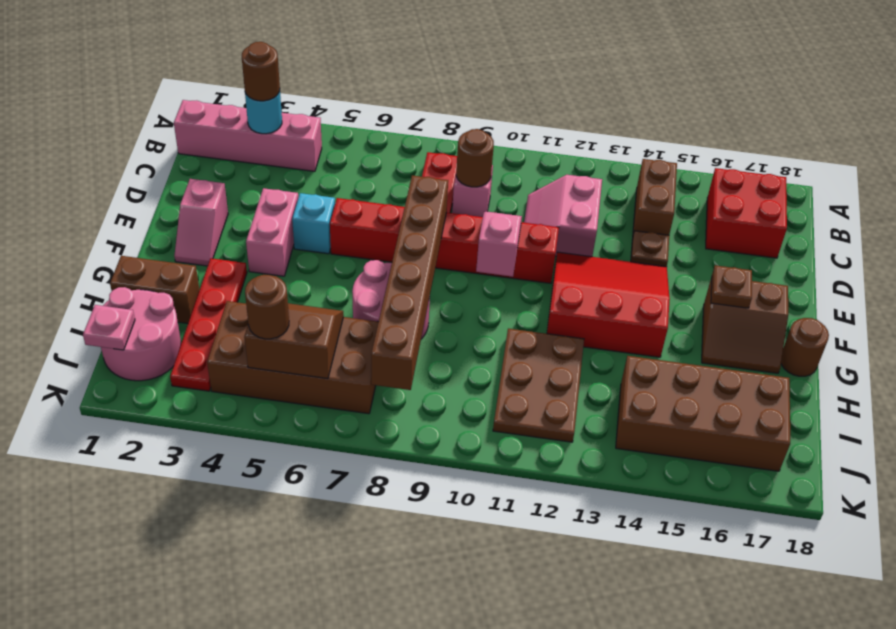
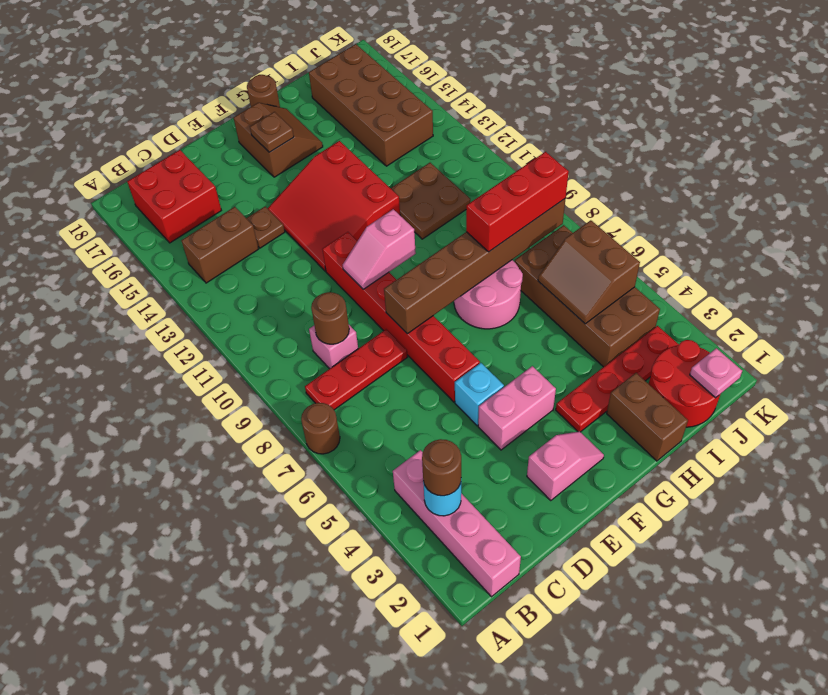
pink slope C11:D12 level 1 top 12 -> none
none -> red brick H8:J8 level 3
brown plate H11:J12 level 1 -> brown plate H11:I12 level 1
pink round brick I1:J2 level 1 -> red round brick I1:J2 level 1
brown round brick J5 level 3 -> brown round brick A7 level 1

